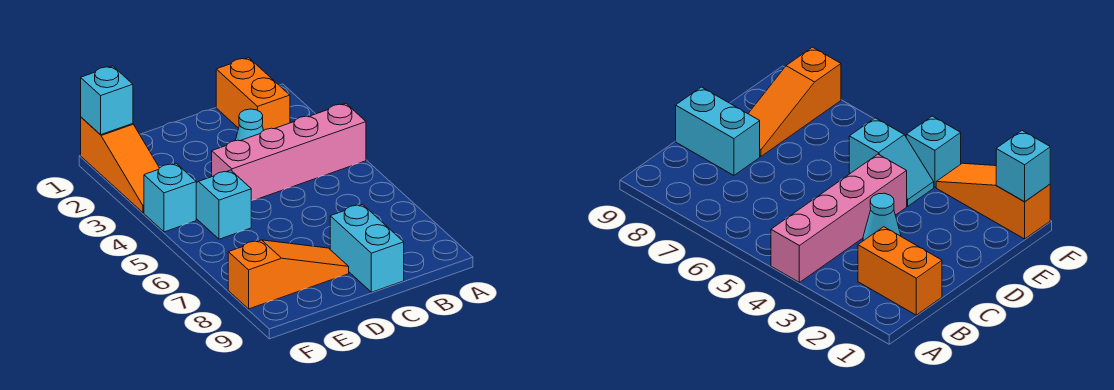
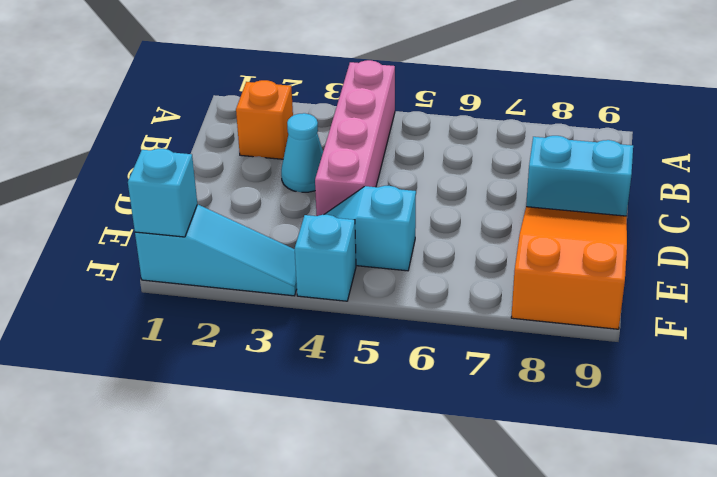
orange brick B1:B2 level 1 -> orange brick B2 level 1
orange slope D8:F8 level 1 top F -> orange slope D8:F9 level 1 top F
orange slope F1:F3 level 1 top 1 -> cyan slope F1:F3 level 1 top 1

